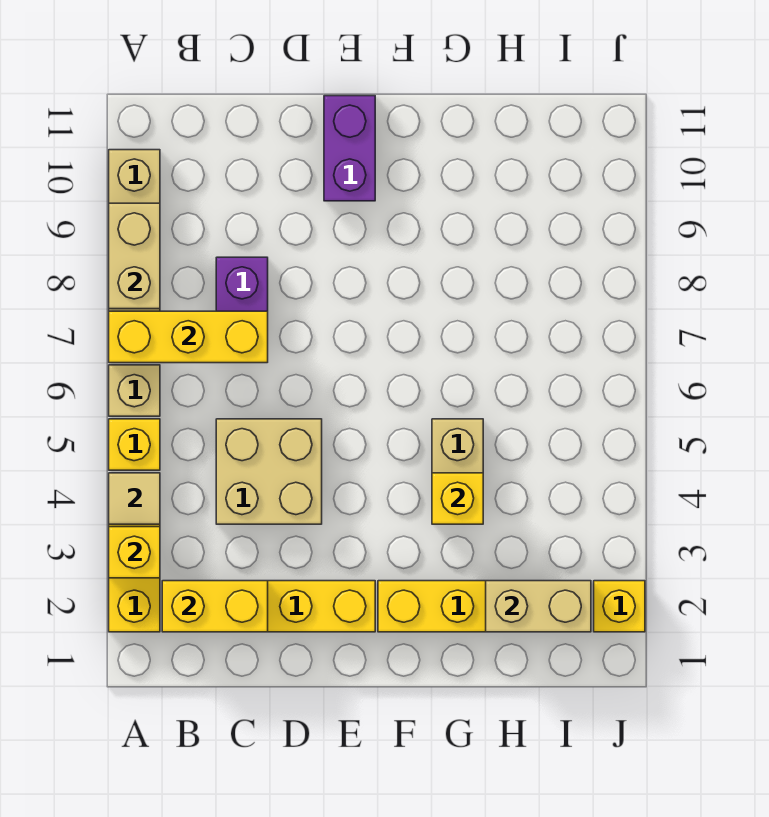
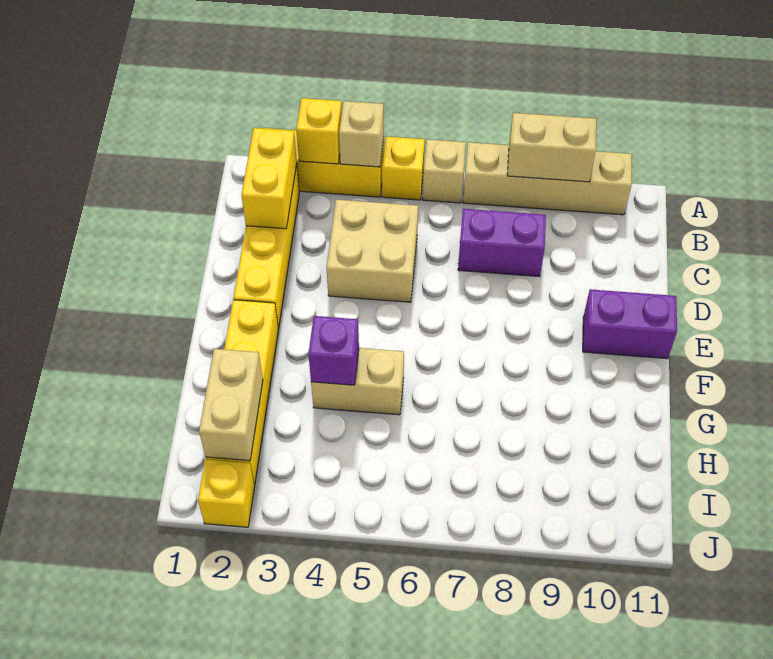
tan tile A4 level 2 -> tan brick A4 level 2
yellow brick A7:C7 level 2 -> none
yellow brick G4 level 2 -> purple brick G4 level 2

